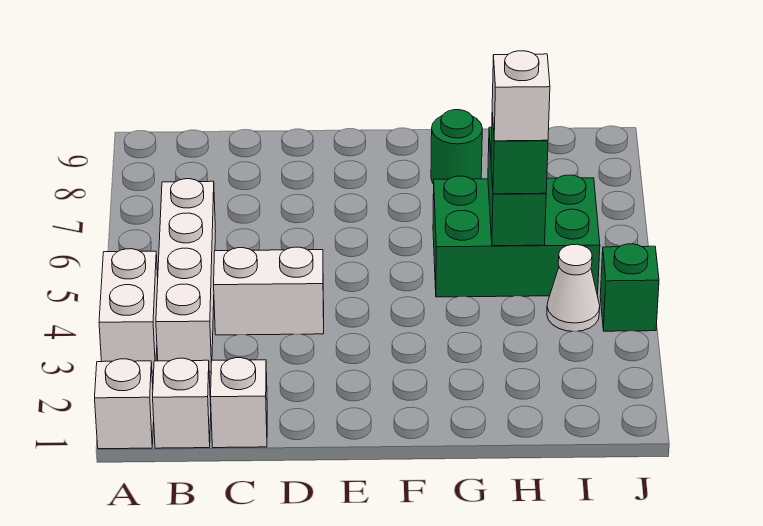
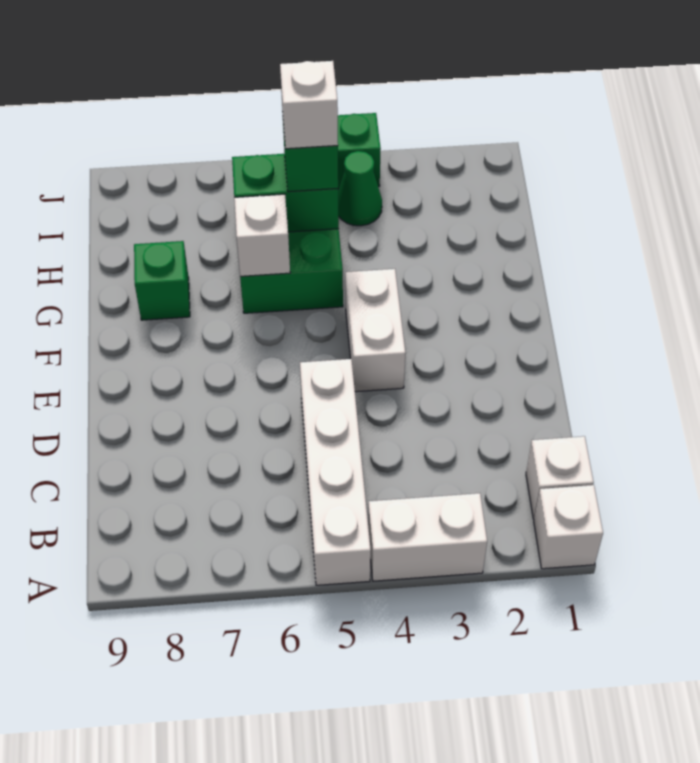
white brick B3:B6 level 1 -> white brick A5:D5 level 1
white brick C1 level 1 -> white brick G6 level 2
white brick C4:D4 level 1 -> white brick E4:F4 level 1
green round brick G8 level 1 -> green brick G8 level 1
white cone I4 level 1 -> green cone I4 level 1

